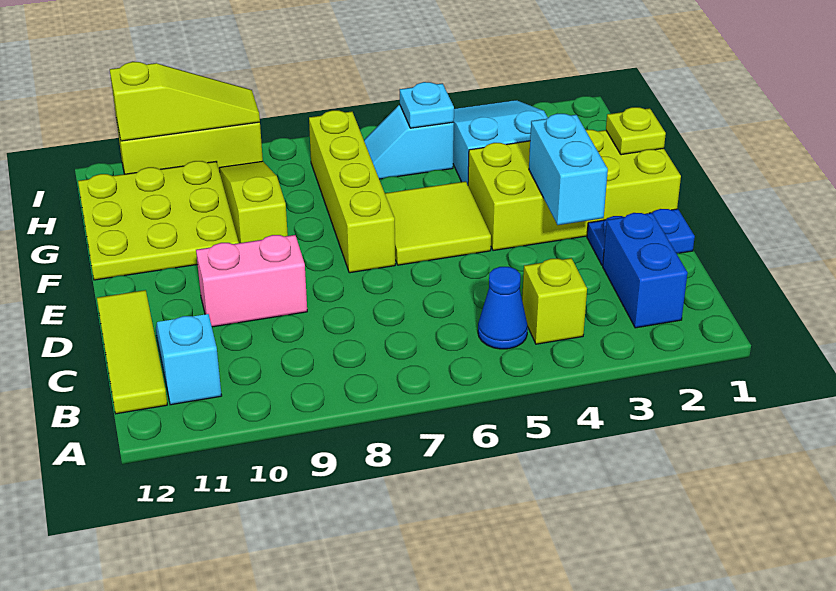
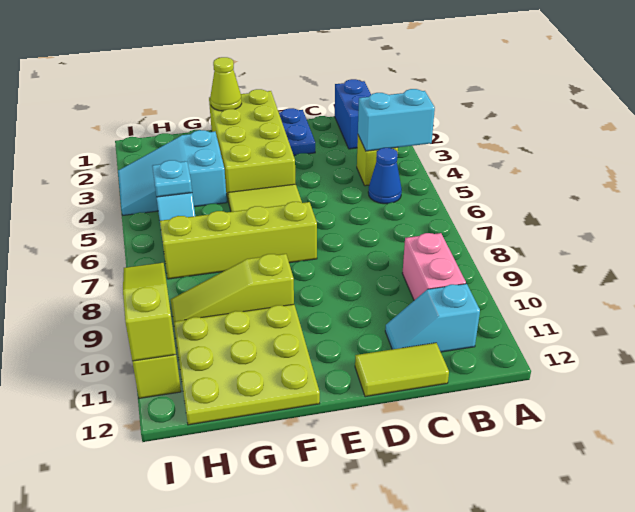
blue brick B2:C2 level 1 -> blue brick B1:B2 level 1
lime tile B12:D12 level 1 -> lime tile C12:D12 level 1
cyan brick D3:E3 level 2 -> cyan brick A4:B4 level 2
pink brick D9:D10 level 1 -> pink brick B9:B10 level 1
lime plate F1 level 2 -> lime cone F1 level 2

